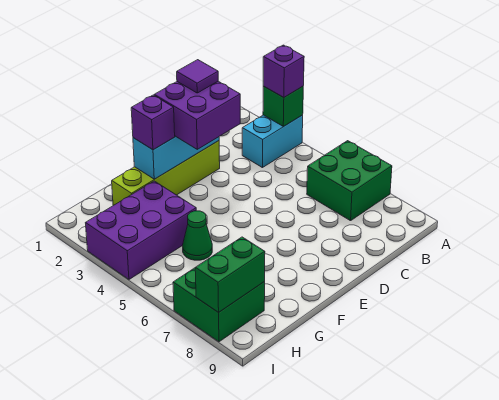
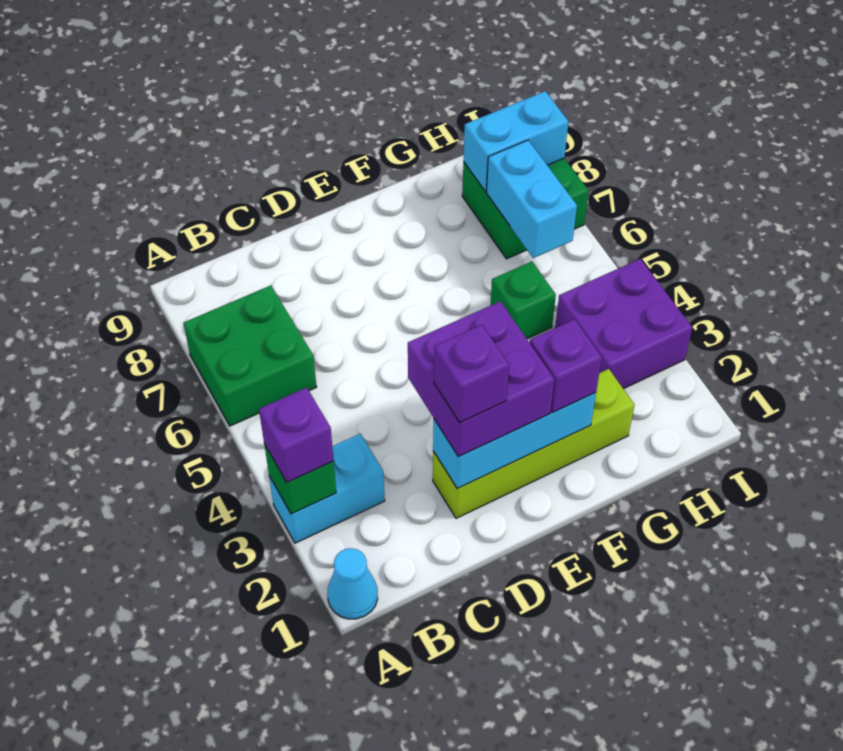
none -> cyan cone A1 level 1
purple tile D2 level 4 -> purple brick D2 level 4
purple brick G3:I4 level 1 -> purple brick H3:I4 level 1
green cone G5 level 1 -> green brick G5 level 1
none -> cyan brick H6:H7 level 2
green brick H8:I8 level 2 -> cyan brick H8:I8 level 2

